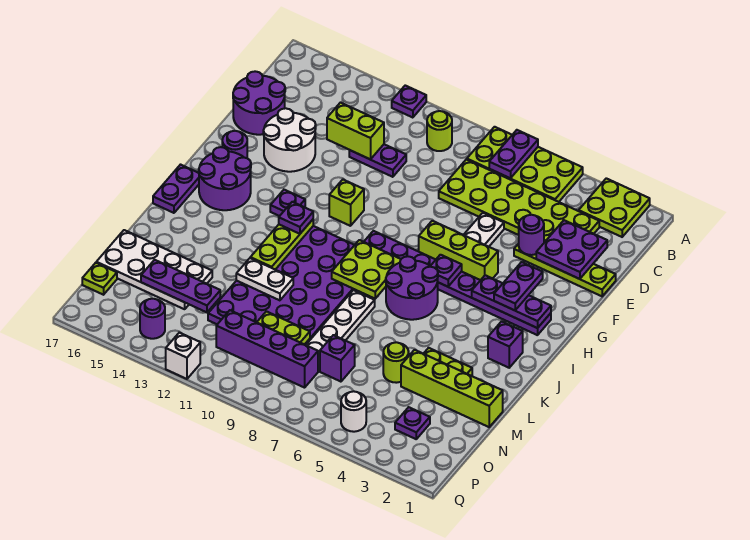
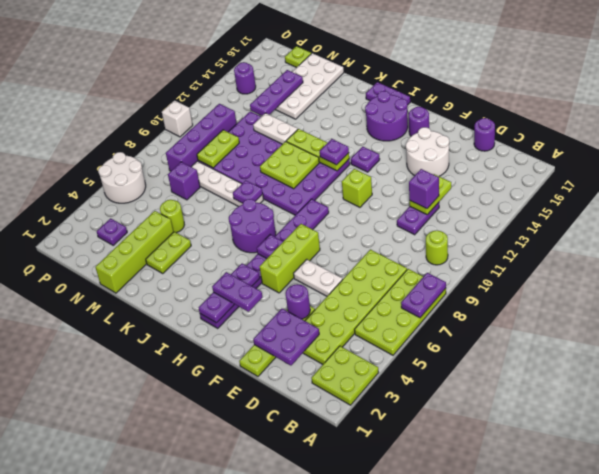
purple plate A7:B7 level 2 -> purple plate A7:A8 level 2
purple plate A12 level 1 -> purple plate K8 level 2
lime brick D12:D13 level 2 -> lime plate D12:D13 level 2
purple round brick D16:E17 level 1 -> purple round brick D17 level 1
lime plate I8:J9 level 2 -> lime plate J10:K11 level 2
purple brick J2 level 1 -> purple brick D12 level 3
white plate L11:L12 level 2 -> white plate L12:M12 level 2
white round brick P5 level 1 -> white round brick P5:Q6 level 1
white brick Q12 level 1 -> white brick Q10 level 1

